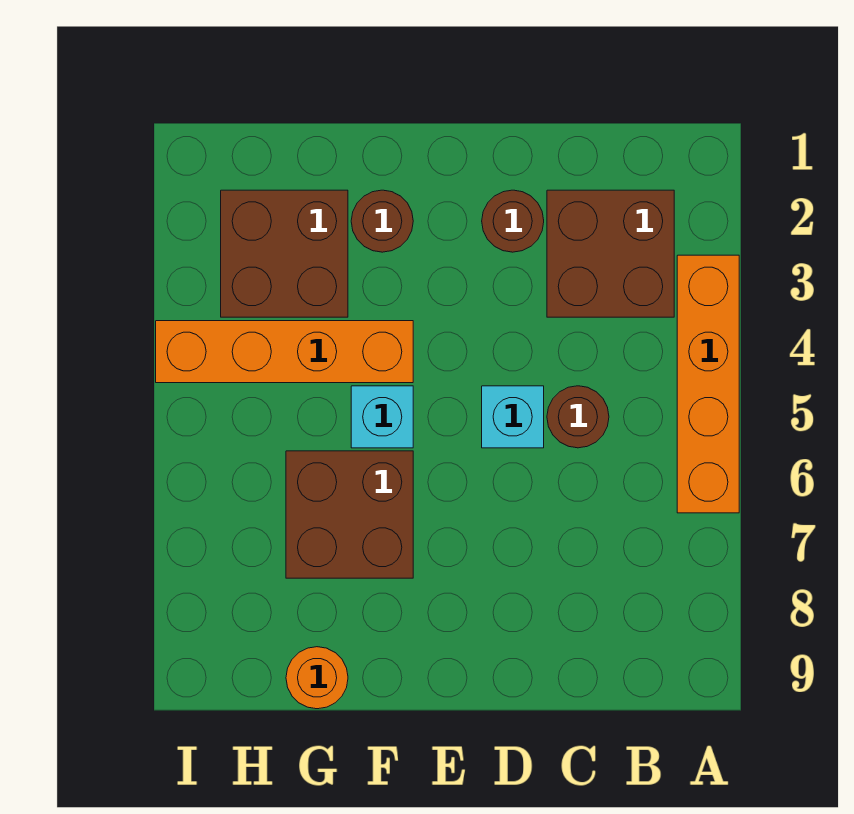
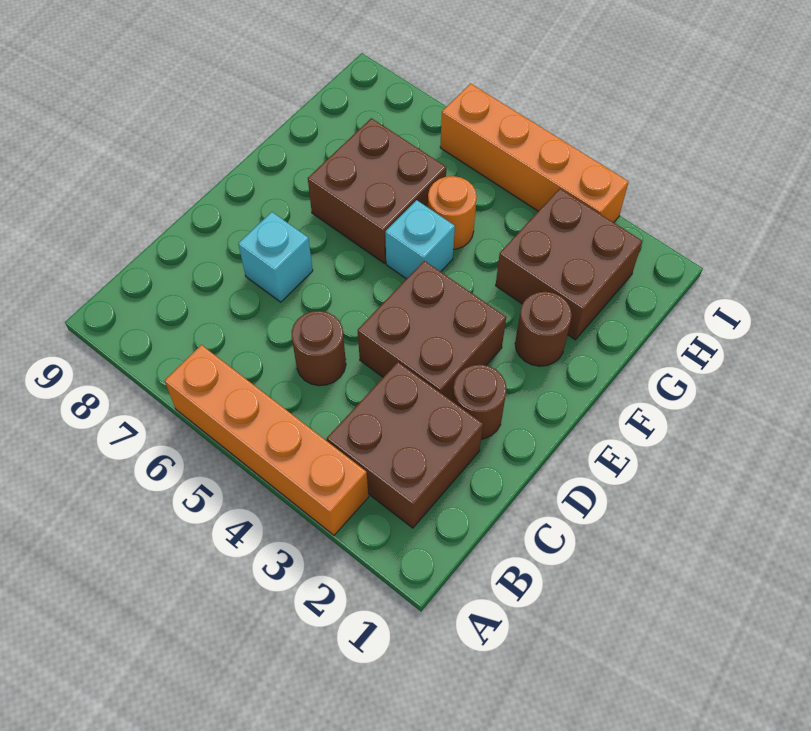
none -> brown brick D3:E4 level 1
cyan brick D5 level 1 -> cyan brick D7 level 1
orange brick F4:I4 level 1 -> orange brick I3:I6 level 1
orange round brick G9 level 1 -> orange round brick G5 level 1

